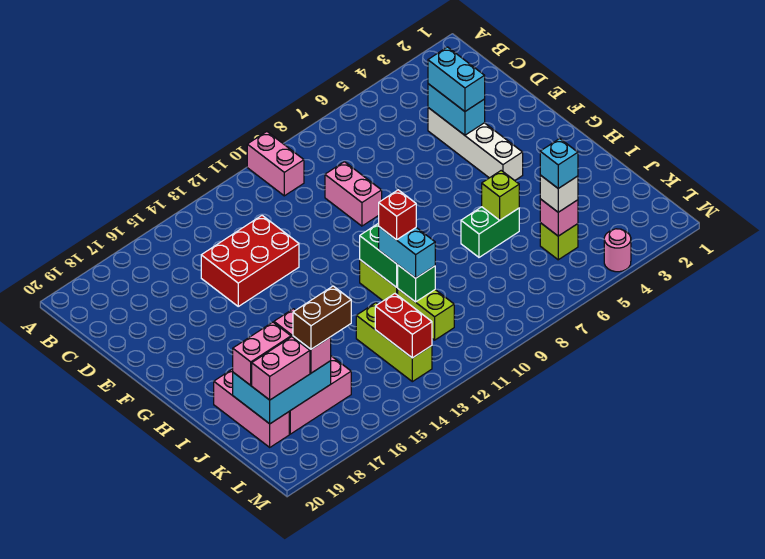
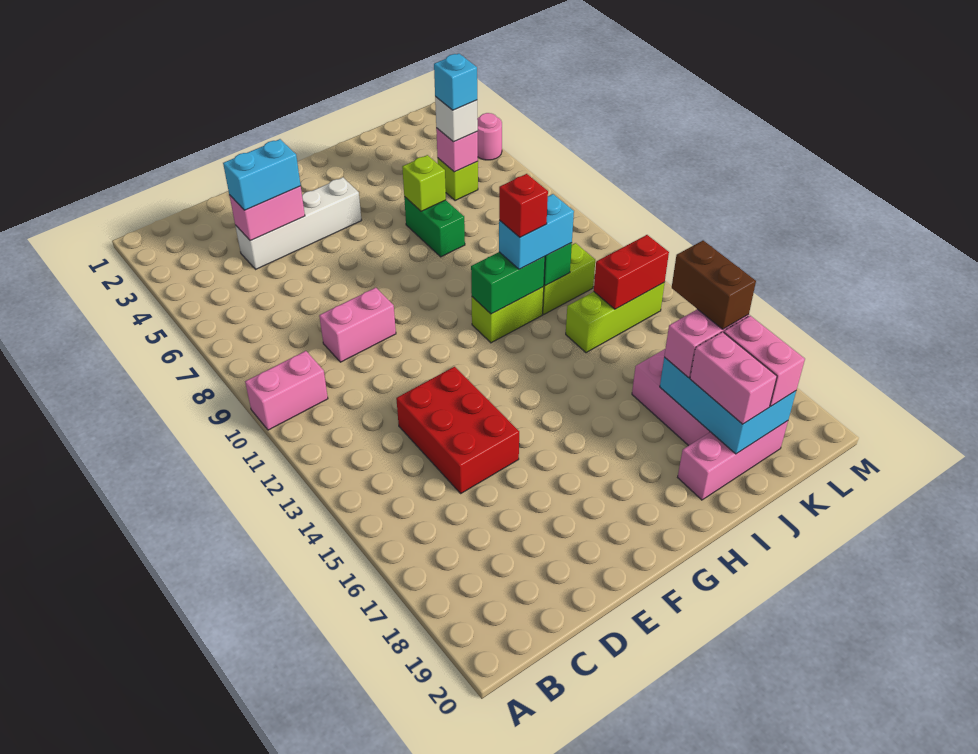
cyan brick D4:E4 level 2 -> pink brick D4:E4 level 2

